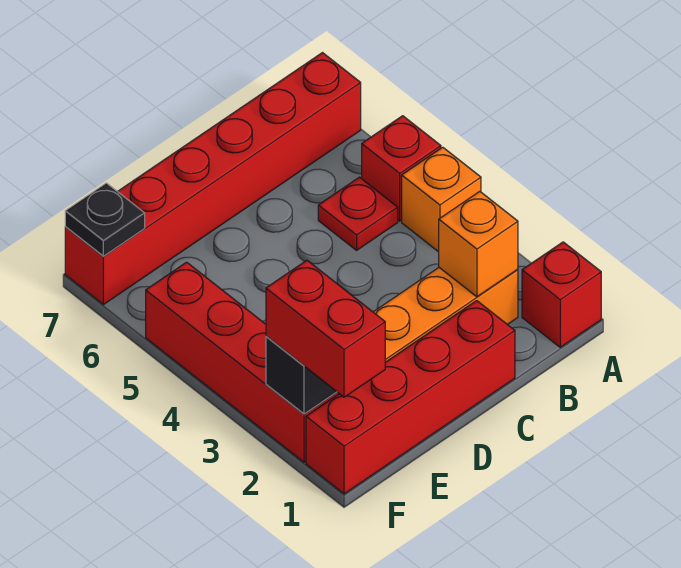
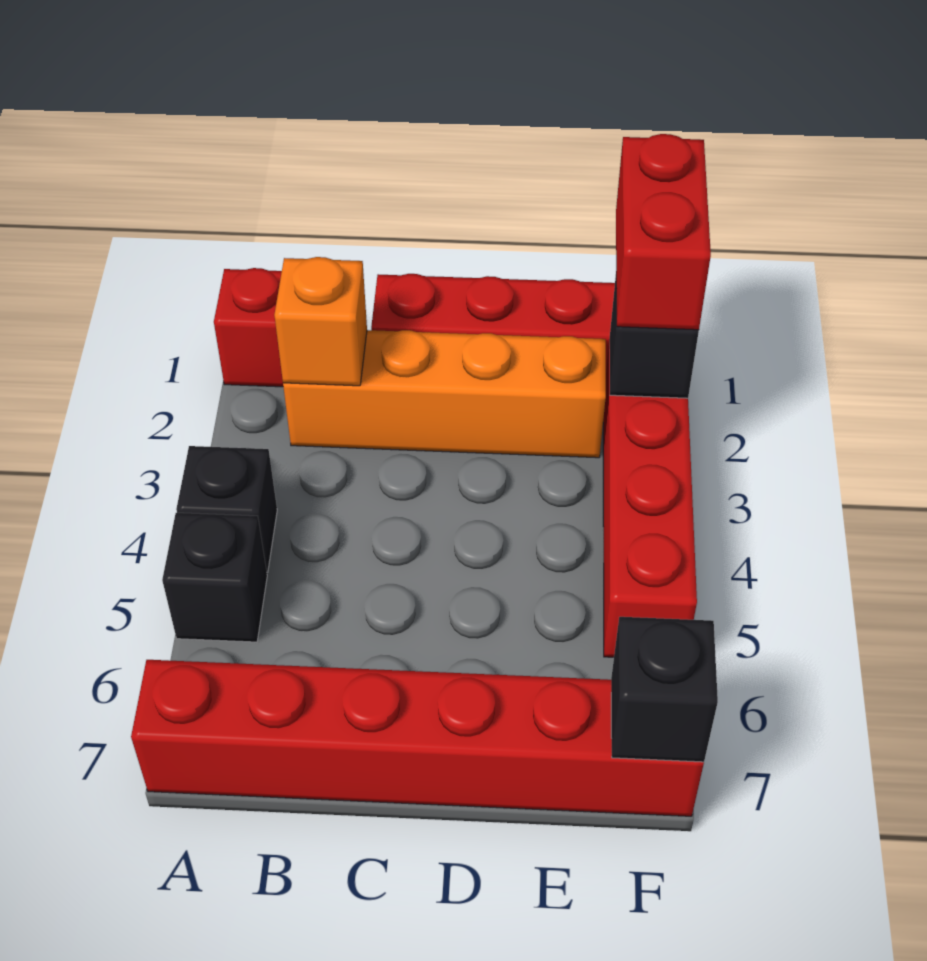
orange brick A4 level 1 -> black brick A4 level 1
red brick A5 level 1 -> black brick A5 level 1
red plate B5 level 1 -> none
black plate F7 level 2 -> black brick F7 level 2

